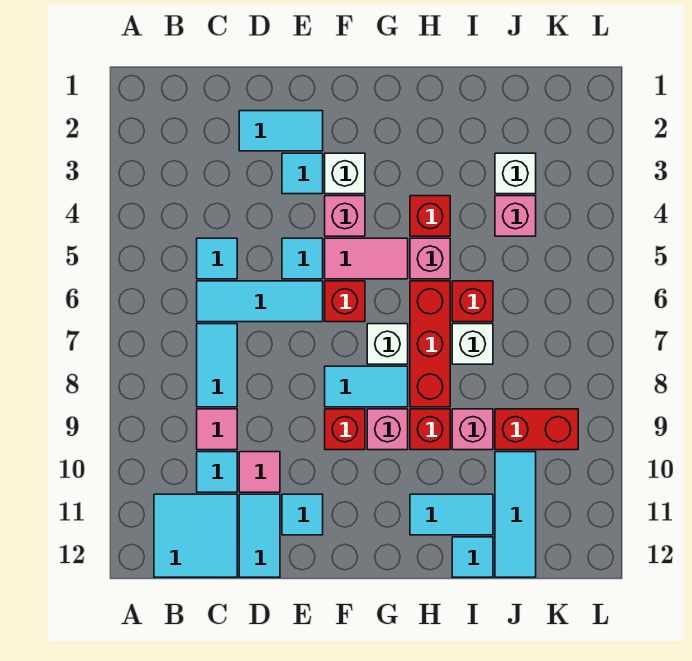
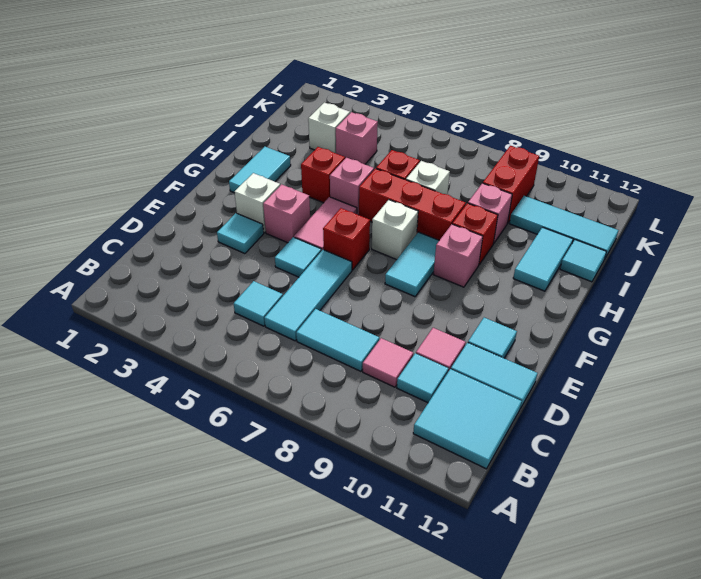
cyan tile D2:E2 level 1 -> cyan tile G2:H2 level 1
red brick F9 level 1 -> none

